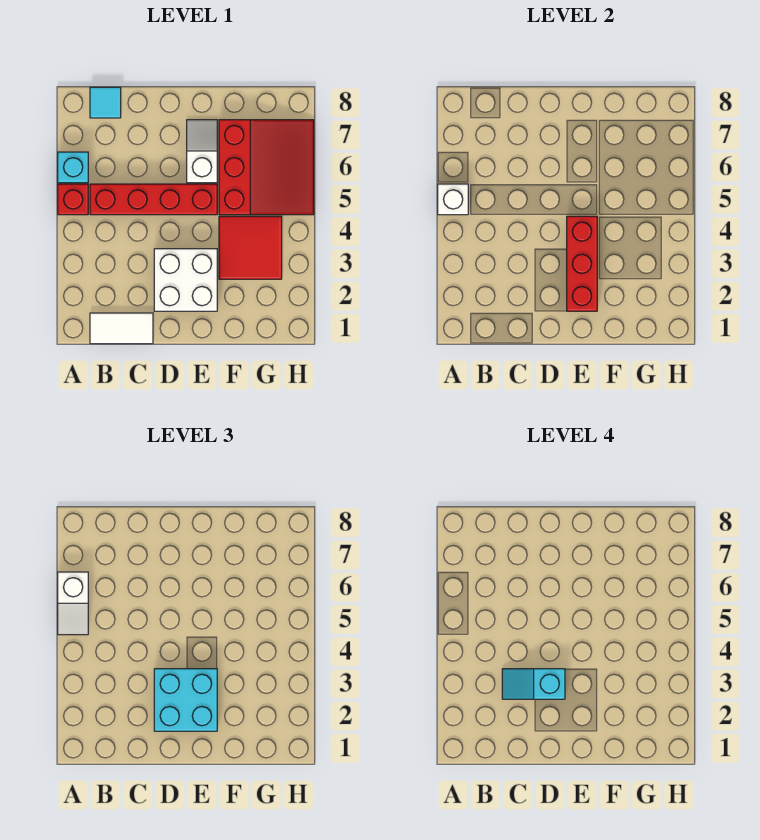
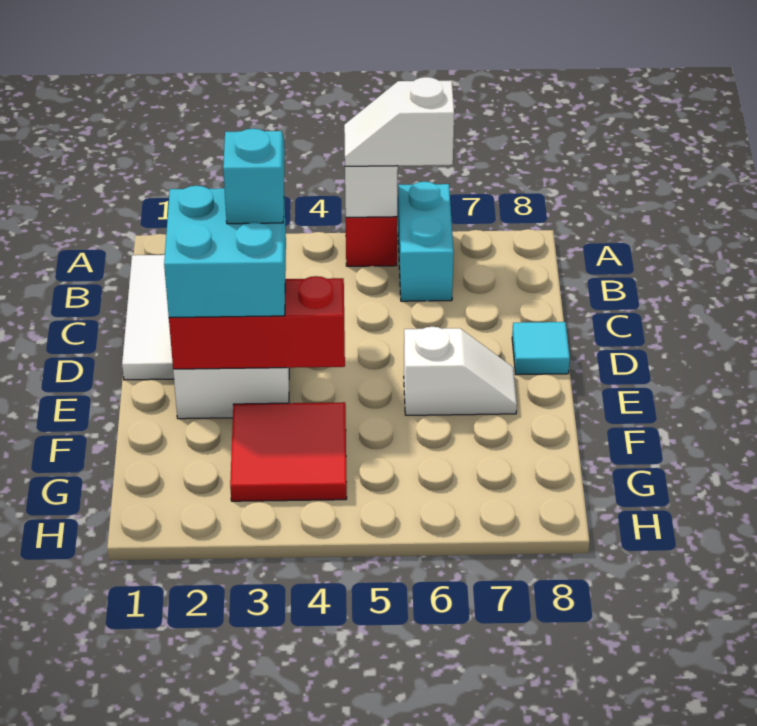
cyan brick A6 level 1 -> cyan brick A6:B6 level 1
white tile B1:C1 level 1 -> white tile B1:D1 level 1
red brick B5:E5 level 1 -> none
cyan tile B8 level 1 -> cyan tile D8 level 1
red slope F5:H7 level 1 top F -> none

